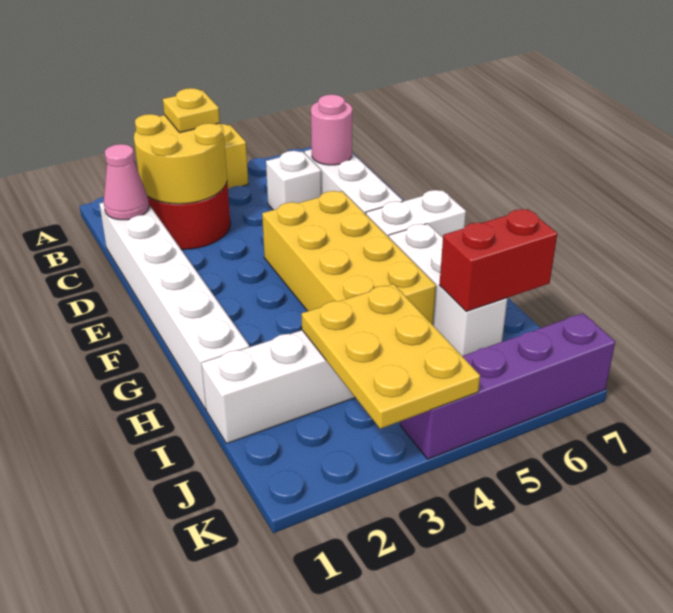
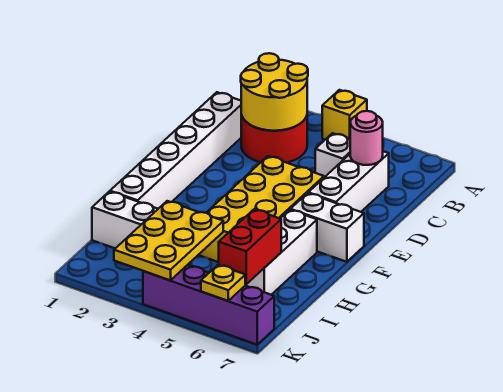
yellow plate B3 level 3 -> yellow plate K6 level 2
pink cone C1 level 2 -> none
red brick I6:I7 level 2 -> red brick I6:J6 level 2

